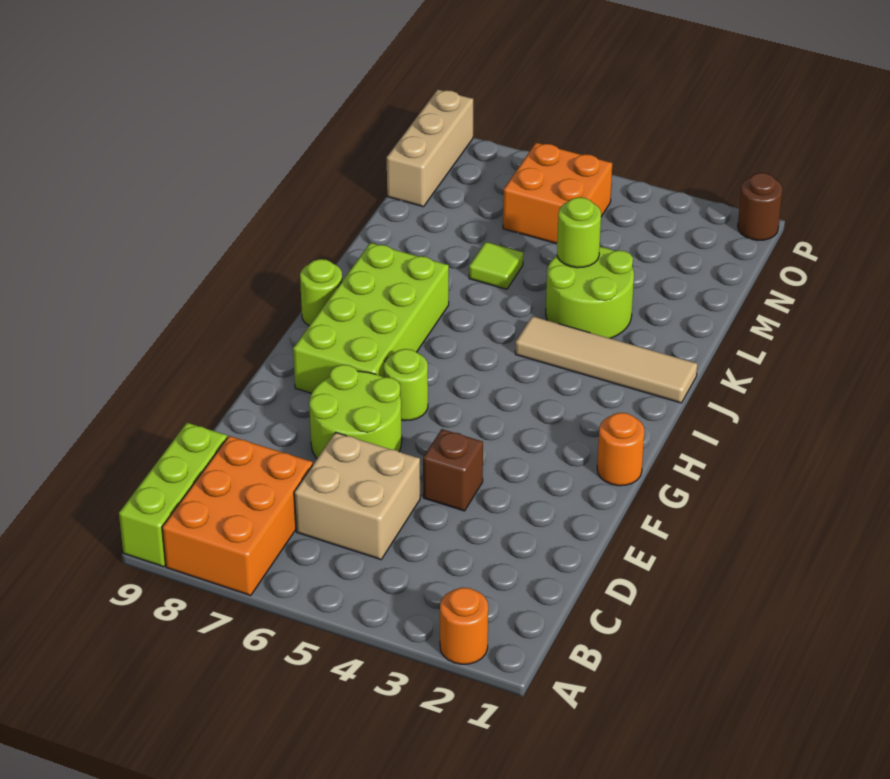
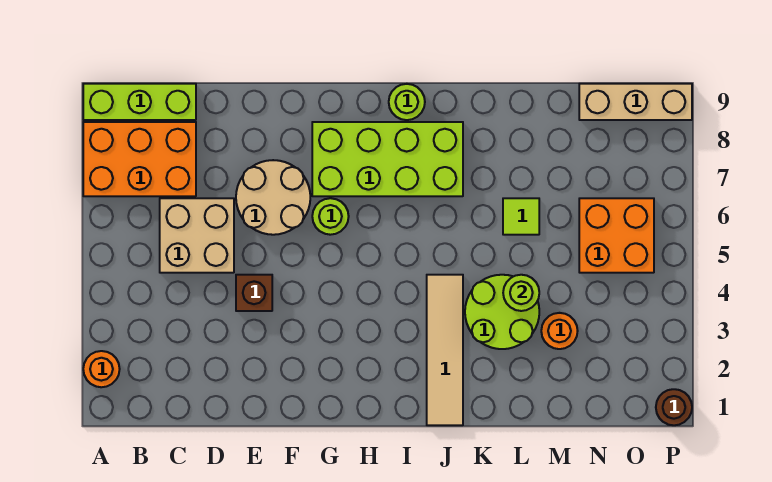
lime round brick E6:F7 level 1 -> tan round brick E6:F7 level 1
orange round brick G1 level 1 -> orange round brick M3 level 1

